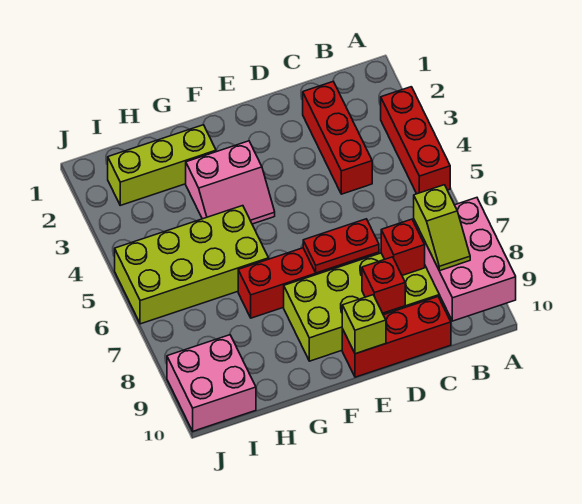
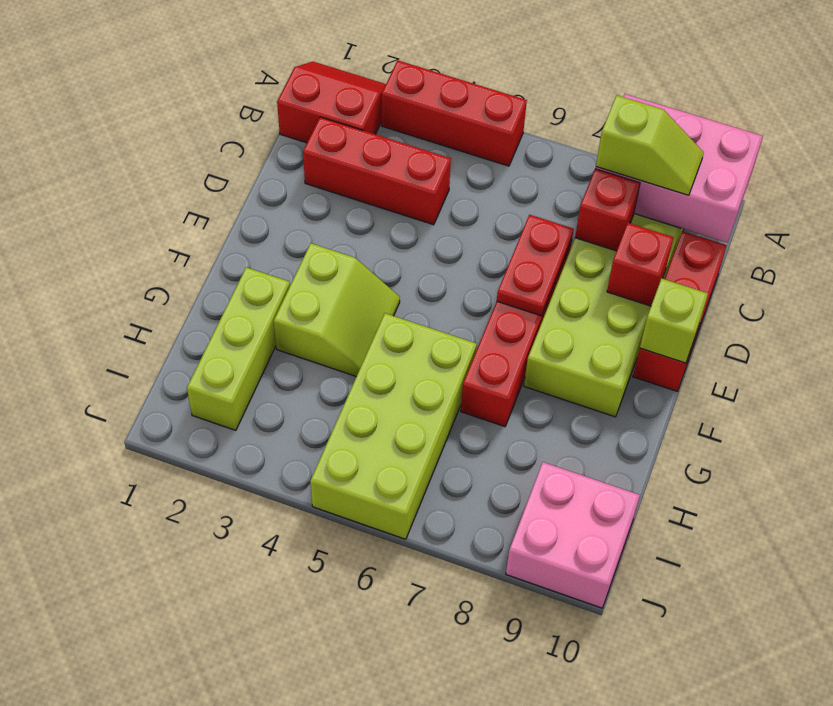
none -> red slope A1:B2 level 1 top B
pink slope F3:G4 level 1 top 3 -> lime slope F3:G4 level 1 top 3

